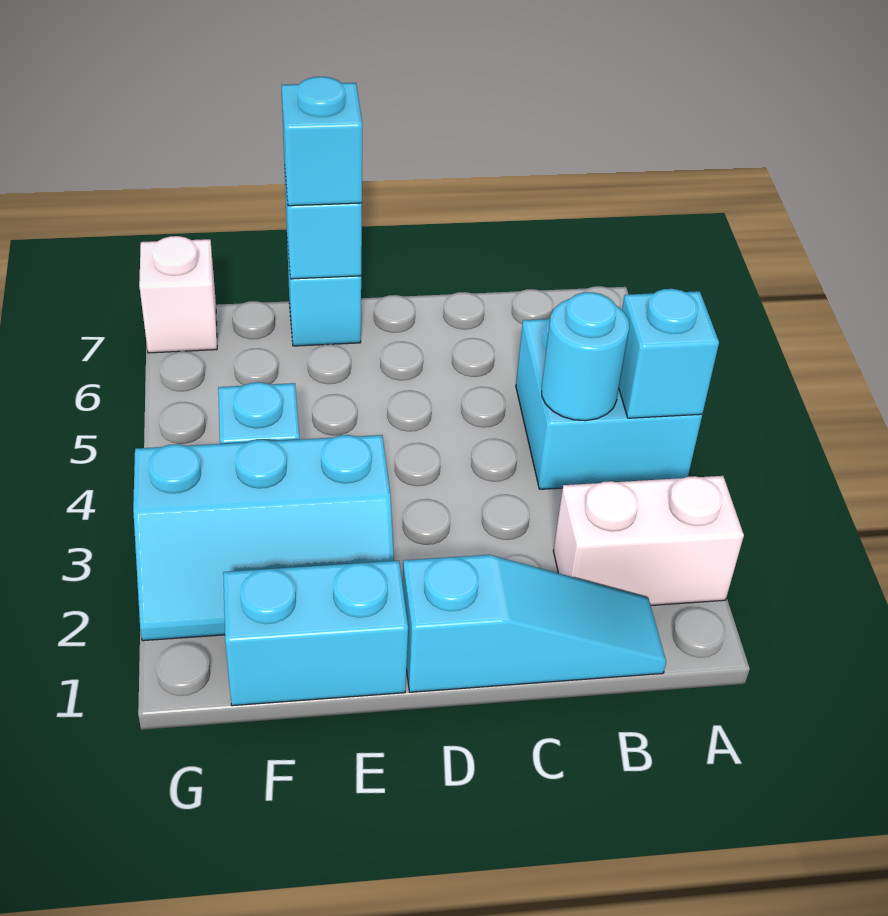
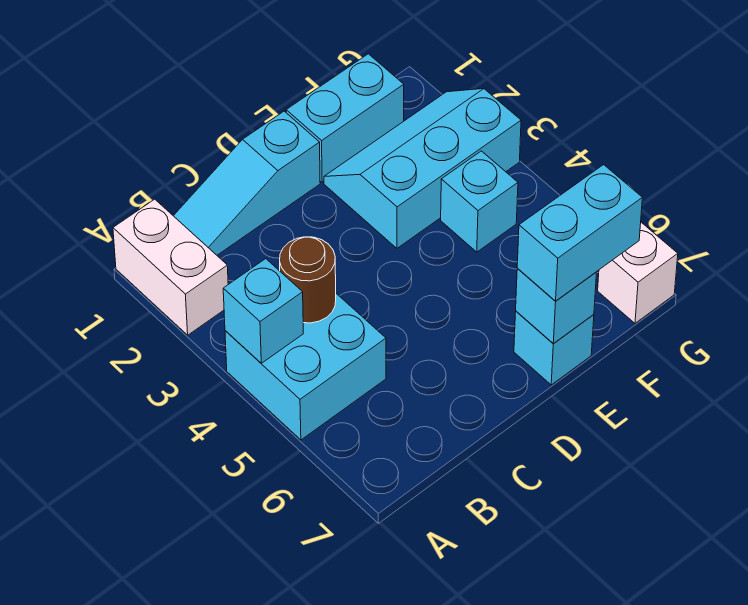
white brick A2:B2 level 1 -> white brick A1:A2 level 1
cyan round brick B4 level 2 -> brown round brick B4 level 2
cyan brick E7 level 3 -> cyan brick E7:F7 level 3

